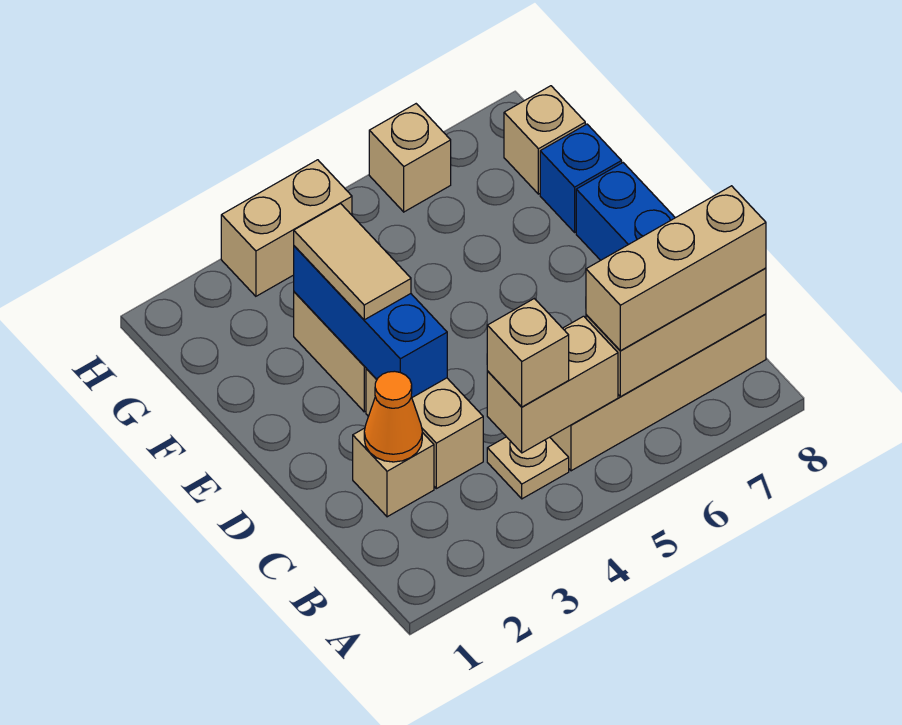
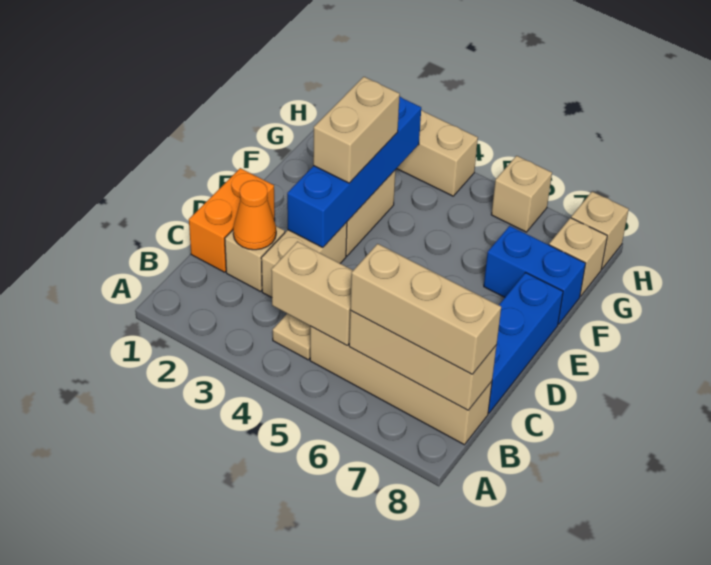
tan brick B4 level 3 -> tan brick H8 level 1
none -> orange brick C1:D1 level 1
blue brick D3:F3 level 2 -> blue brick D3:G3 level 2
tan tile E3:F3 level 3 -> tan brick E3:F3 level 3
blue brick F8 level 1 -> blue brick F7:F8 level 1

